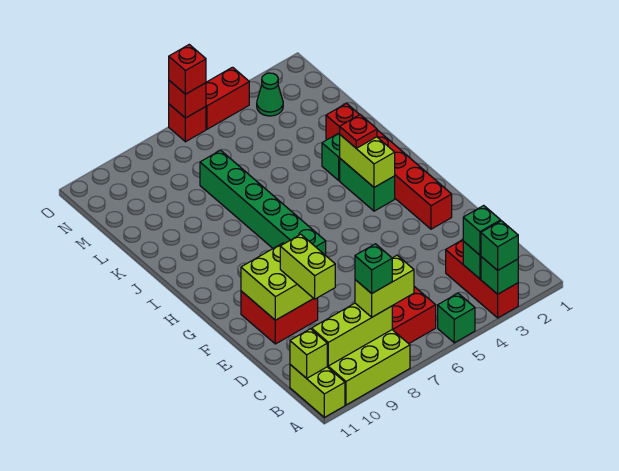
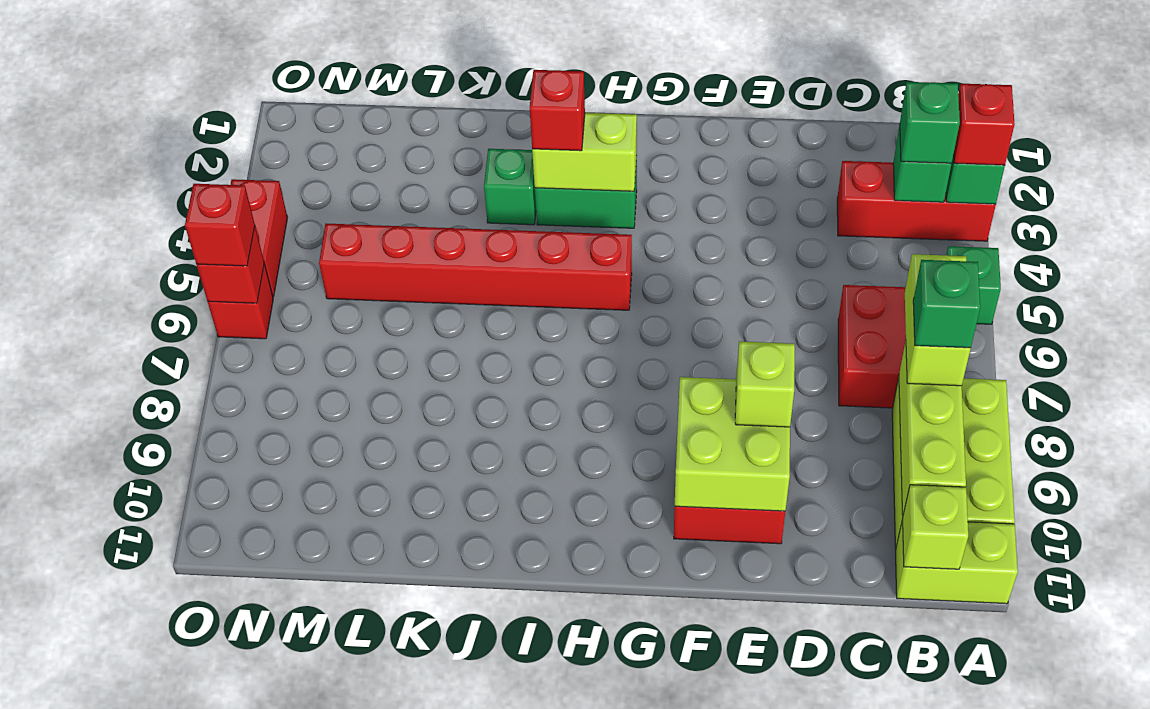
green brick A3 level 3 -> red brick A3 level 3
lime brick D9:E9 level 3 -> lime brick E9 level 3
red brick F2:K2 level 1 -> red brick H5:M5 level 1
green brick G7:L7 level 1 -> none
red plate I3 level 3 -> red brick I3 level 3
green cone N3 level 1 -> none

